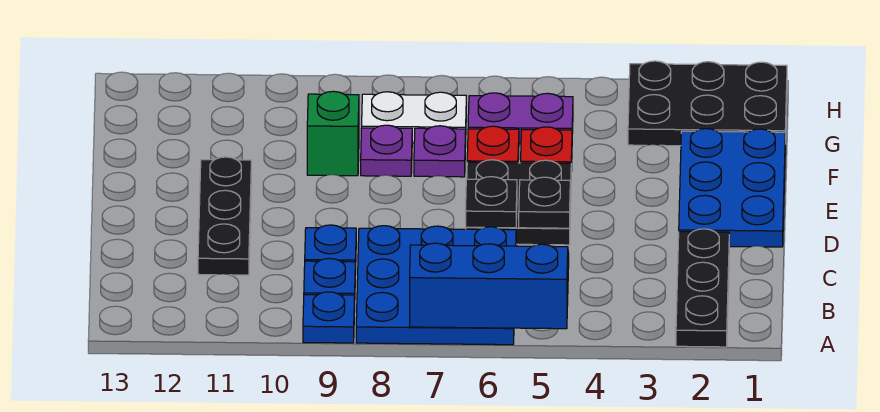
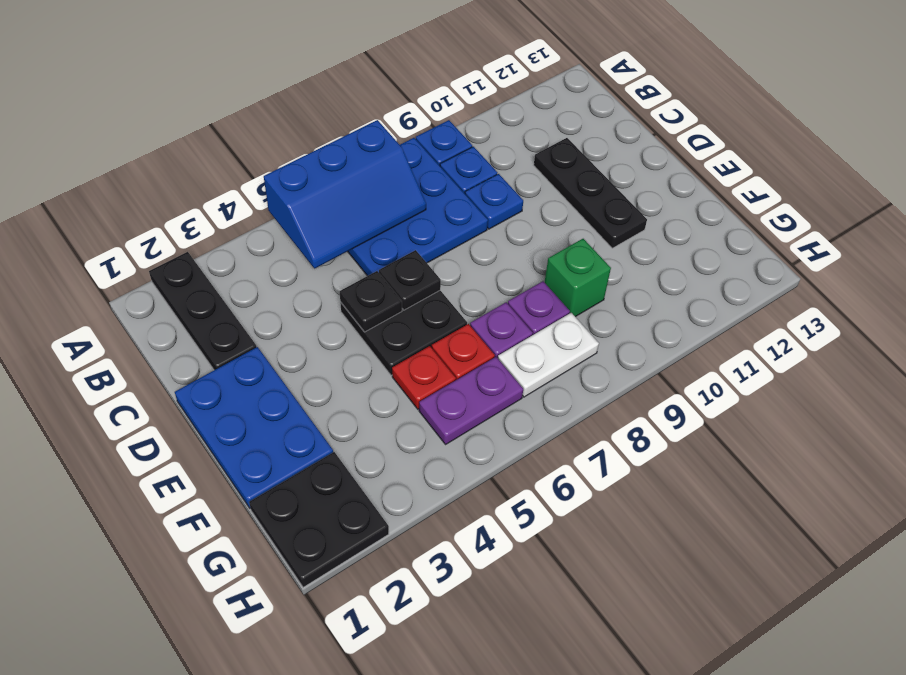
black plate G1:H3 level 1 -> black plate G1:H2 level 1

